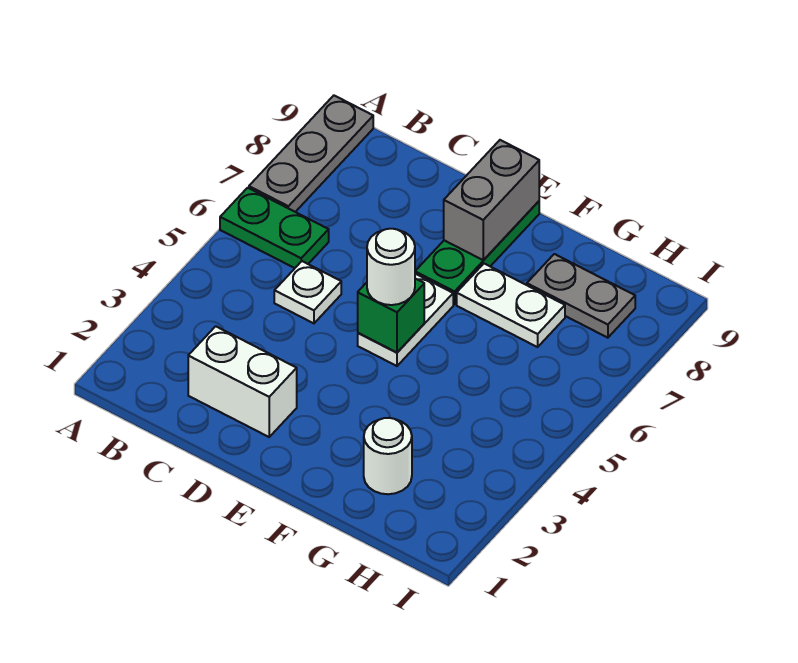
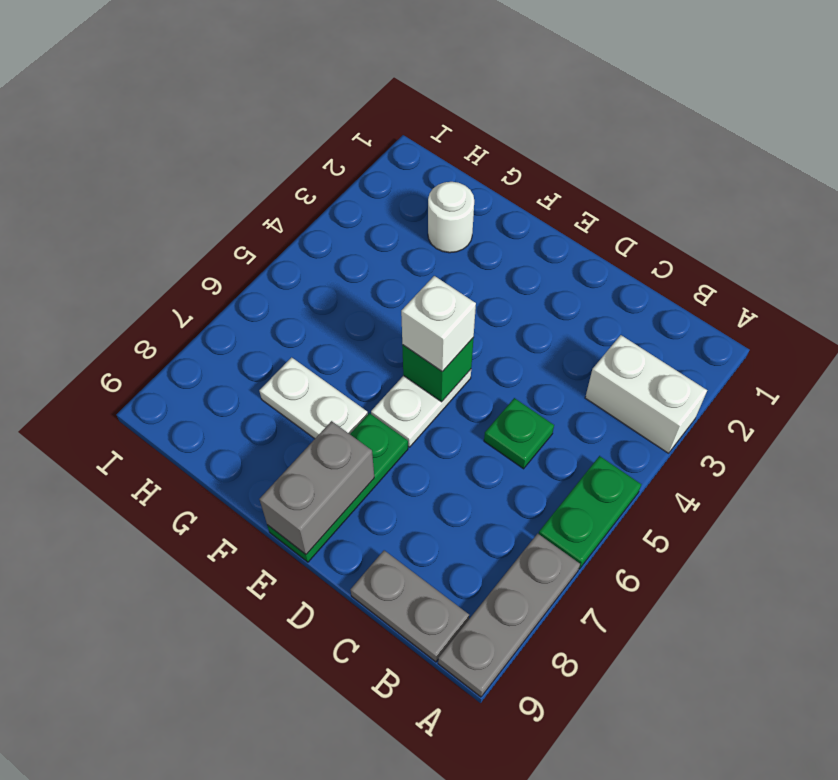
green plate A6:B6 level 1 -> green plate A5:A6 level 1
white brick C2:D2 level 1 -> white brick A3:B3 level 1
white plate C5 level 1 -> green plate C5 level 1
white round brick E5 level 3 -> white brick E5 level 3
grey plate G8:H8 level 1 -> grey plate B9:C9 level 1

